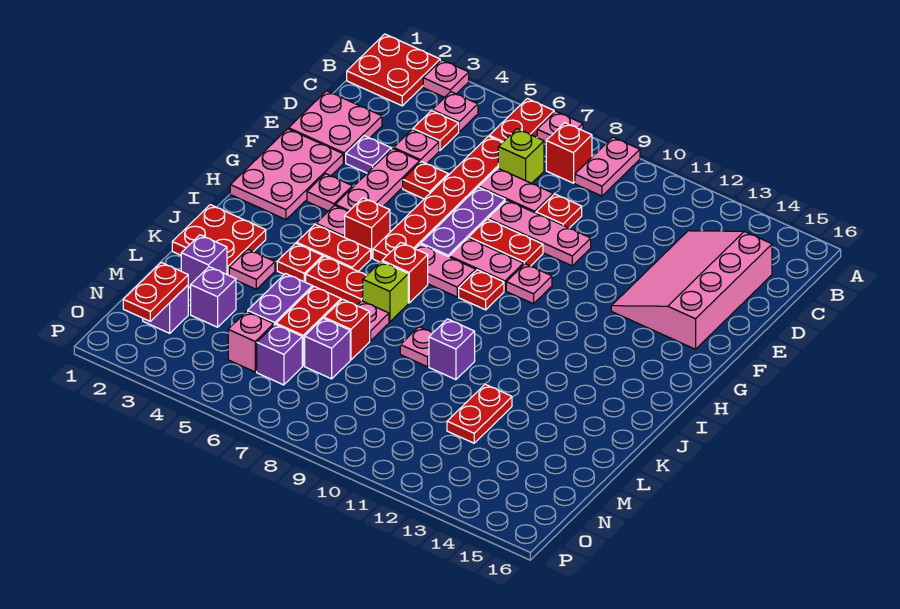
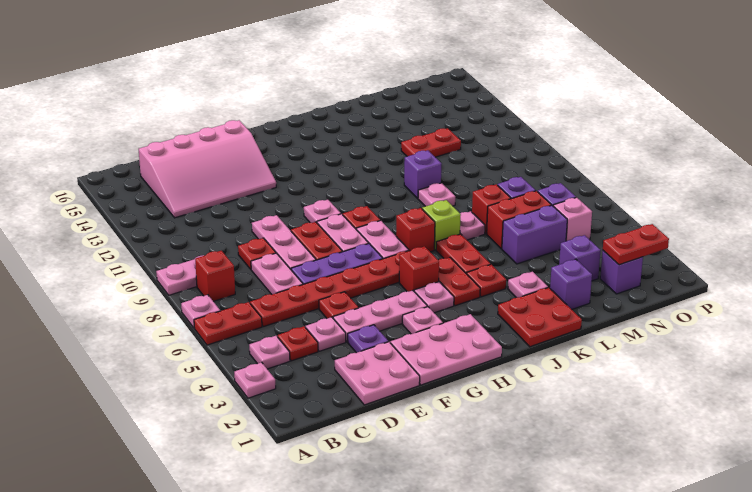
red plate A1:B2 level 1 -> none
lime brick C7 level 1 -> none

